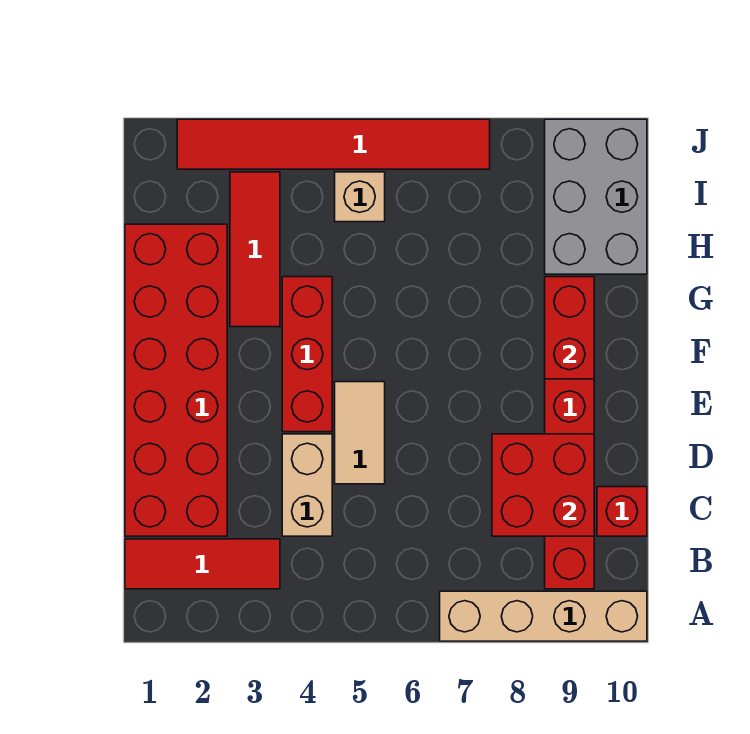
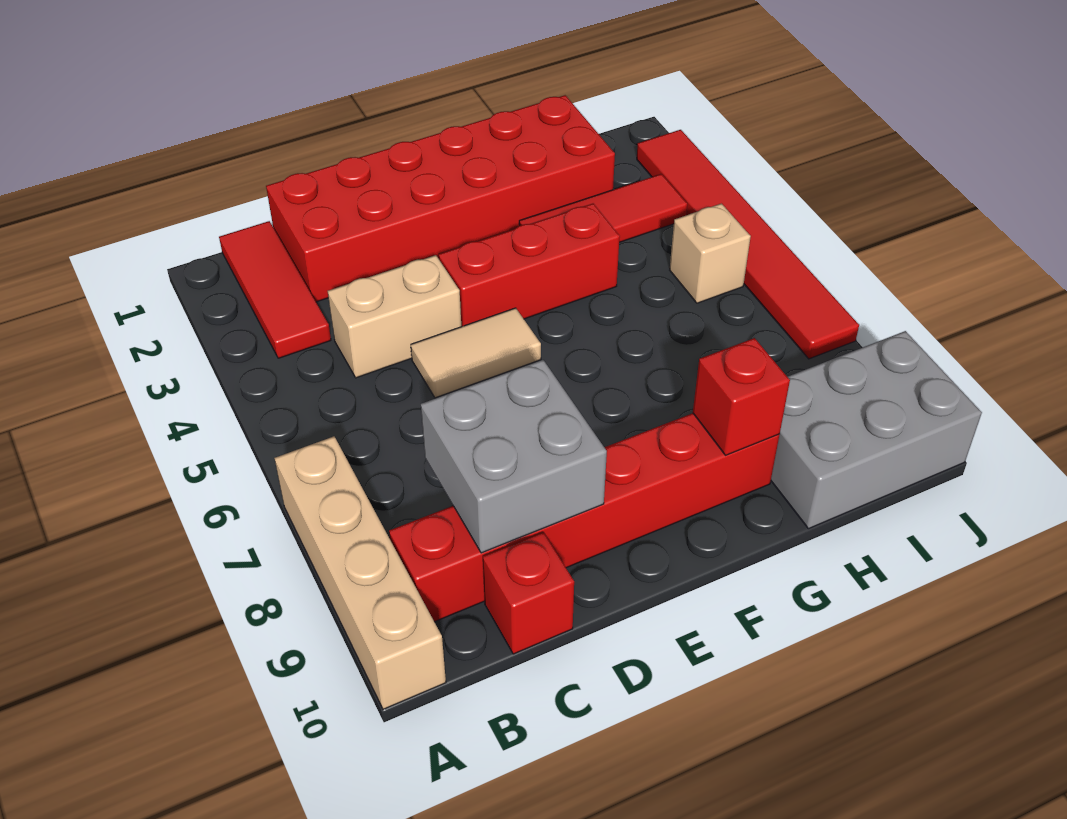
red brick C8:D9 level 2 -> grey brick C8:D9 level 2
red brick F9:G9 level 2 -> red brick G9 level 2

